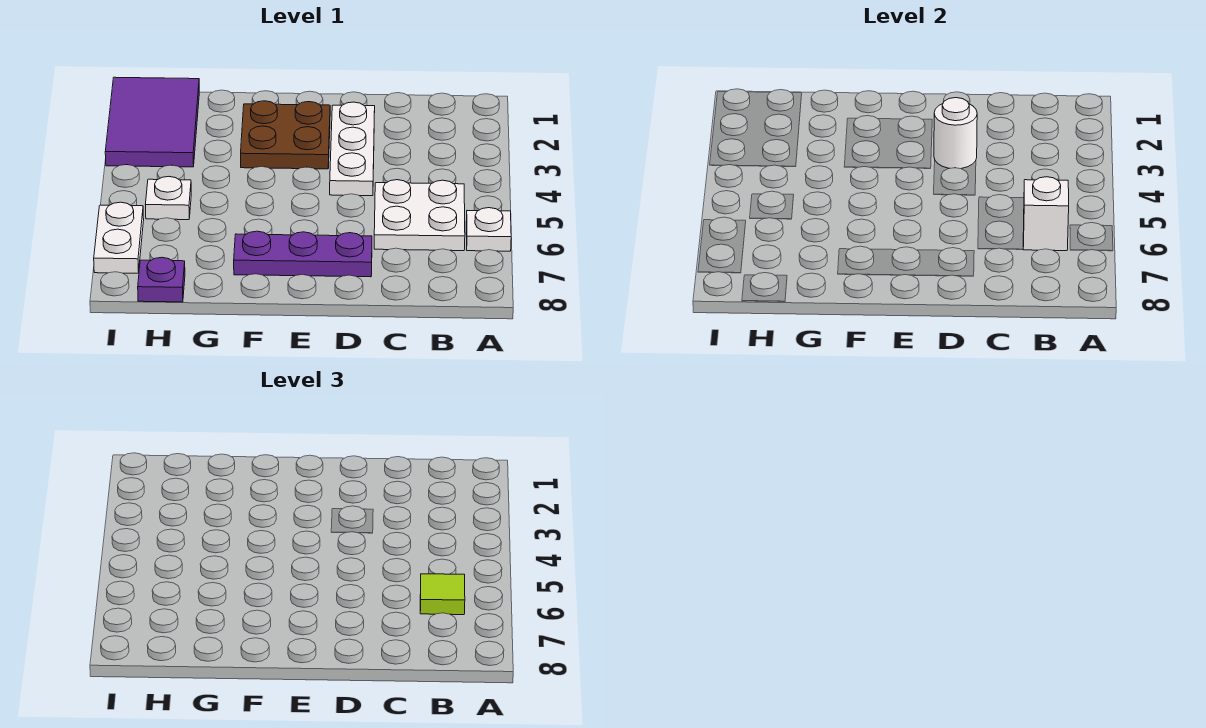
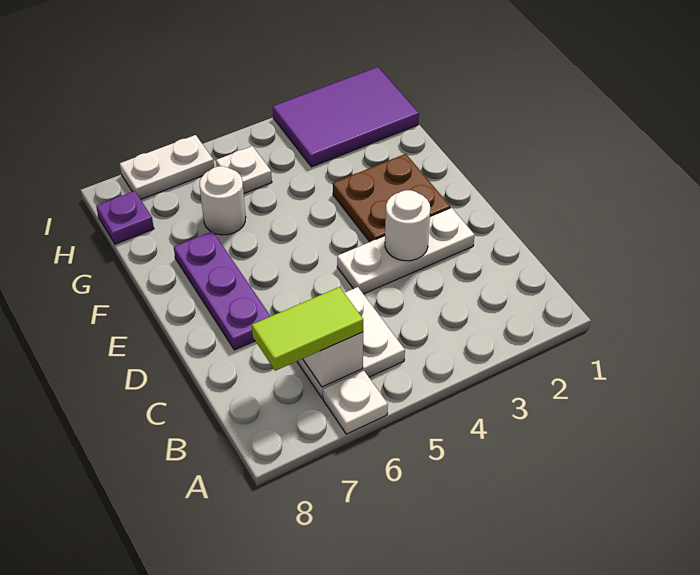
lime tile B6 level 3 -> lime tile B6:B7 level 3
none -> white round brick G6 level 1

